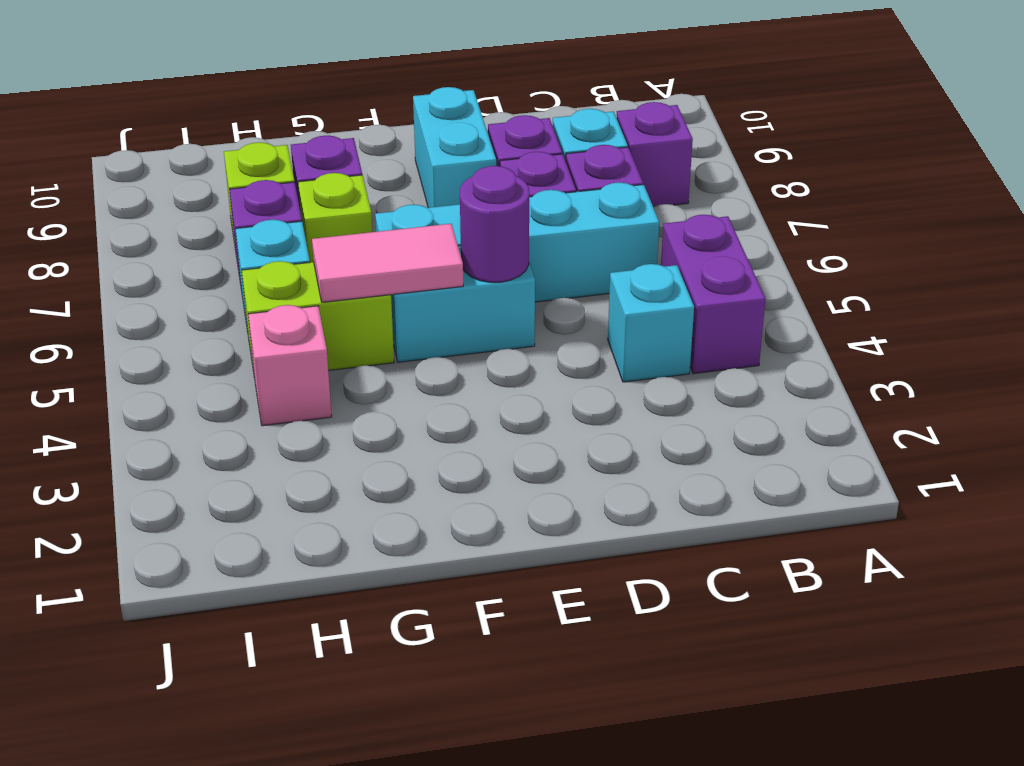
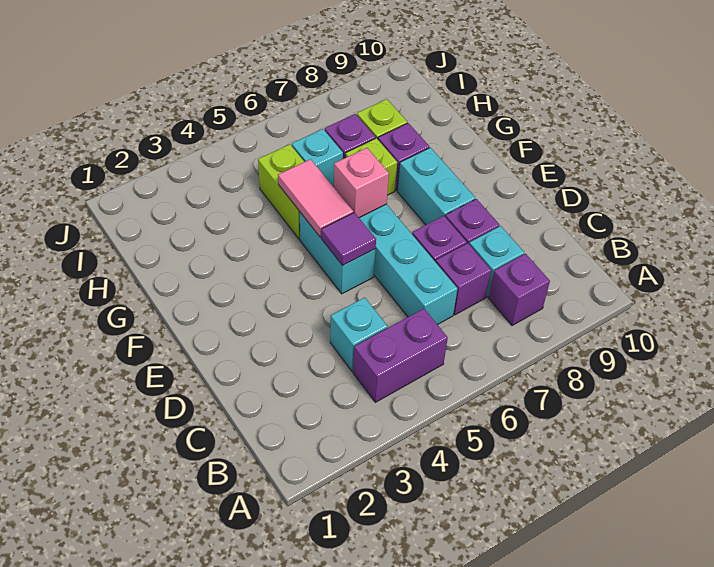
purple round brick E5 level 2 -> purple tile E5 level 2
cyan brick E8:E9 level 1 -> cyan brick E8:F8 level 1
pink brick H4 level 1 -> pink brick F6 level 2

